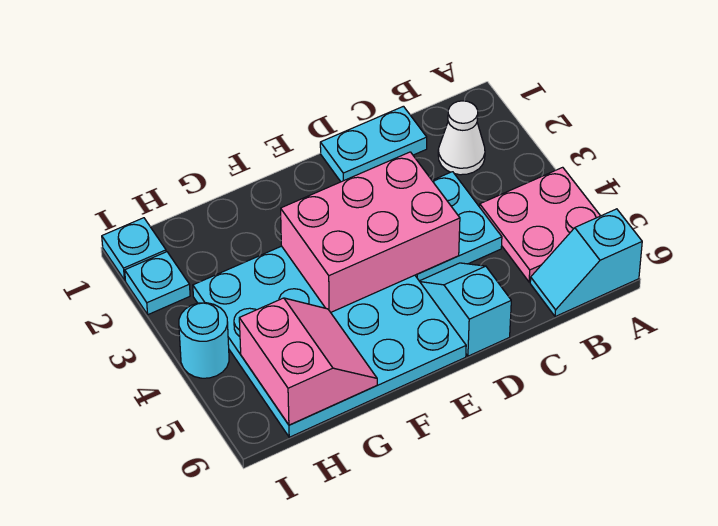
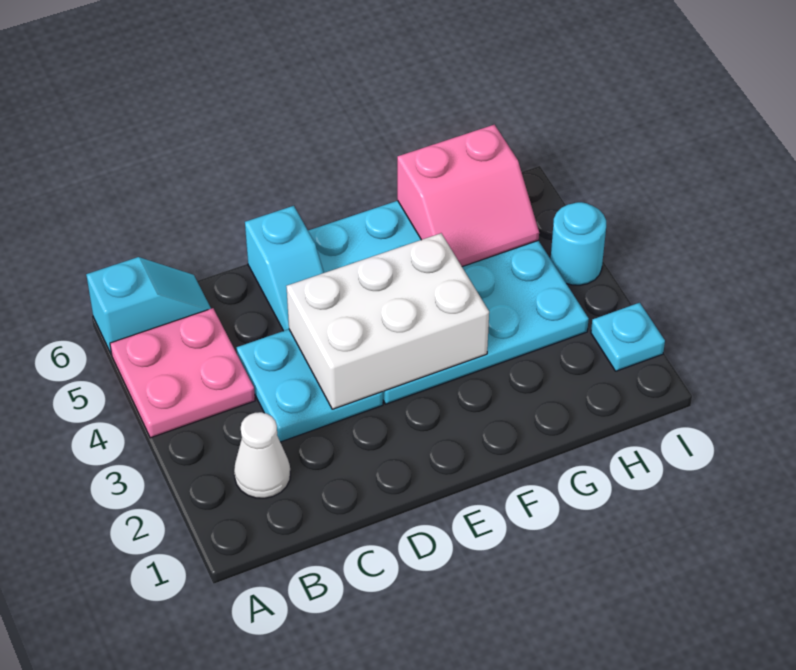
cyan plate C1:D1 level 1 -> none
pink brick D3:F4 level 2 -> white brick D3:F4 level 2
pink slope G5:H6 level 2 top H -> pink slope G5:H6 level 2 top 6
cyan plate I1 level 1 -> none

